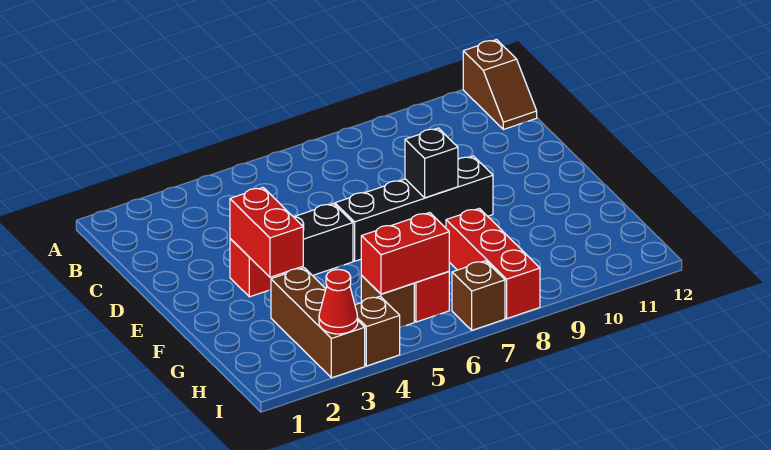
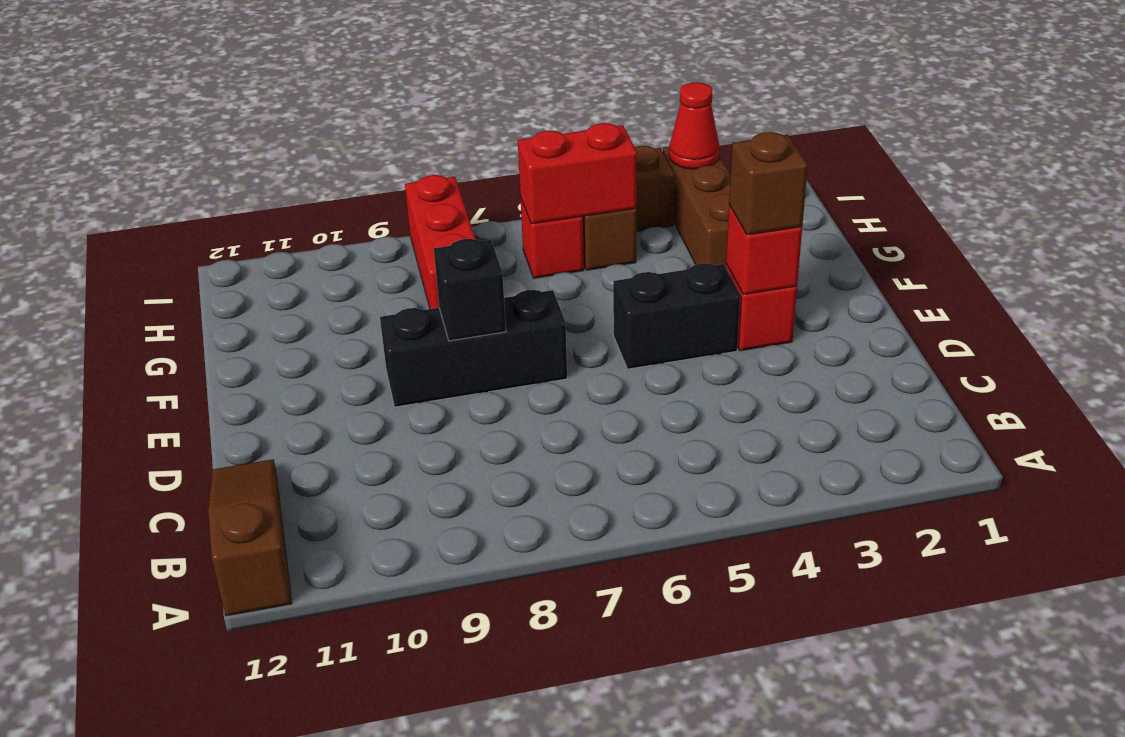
brown slope A12:B12 level 1 top A -> brown slope A12:C12 level 1 top A
red brick E3:F3 level 2 -> red brick E3 level 2
black brick E6:E9 level 1 -> black brick E7:E9 level 1
brown brick I7 level 1 -> brown brick E3 level 3

